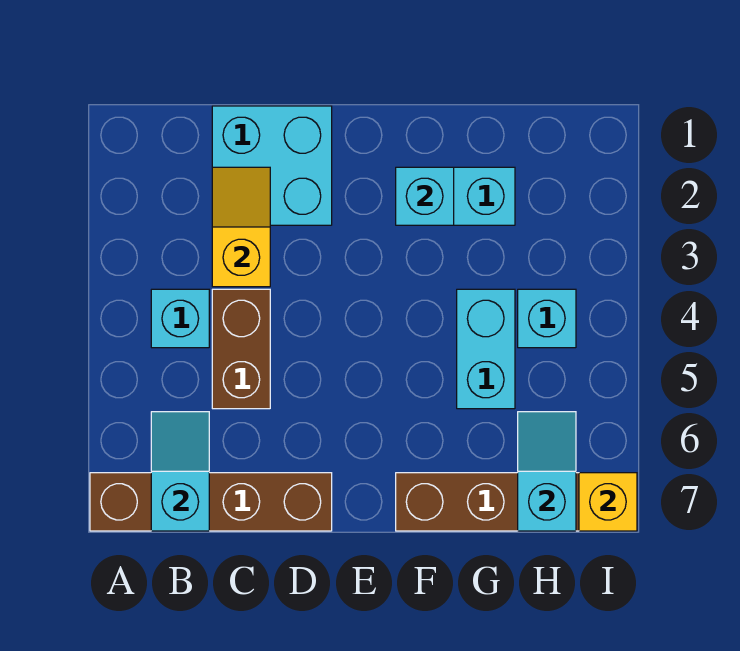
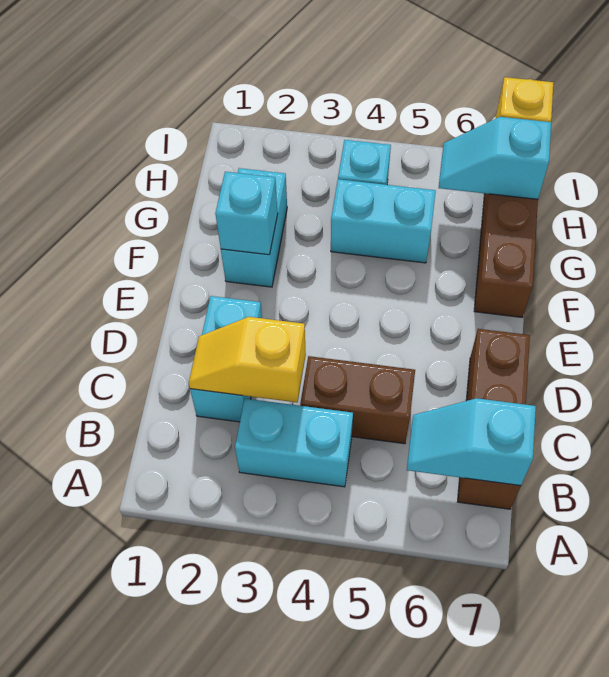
brown brick A7:D7 level 1 -> brown brick B7:D7 level 1
cyan brick B4 level 1 -> cyan brick B3:B4 level 1
cyan brick C1:D2 level 1 -> cyan brick C2:D2 level 1

